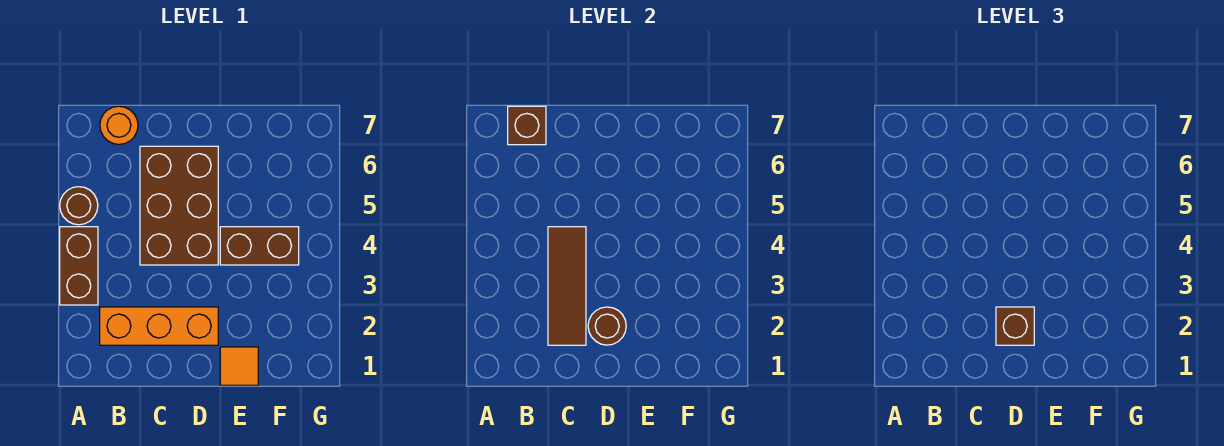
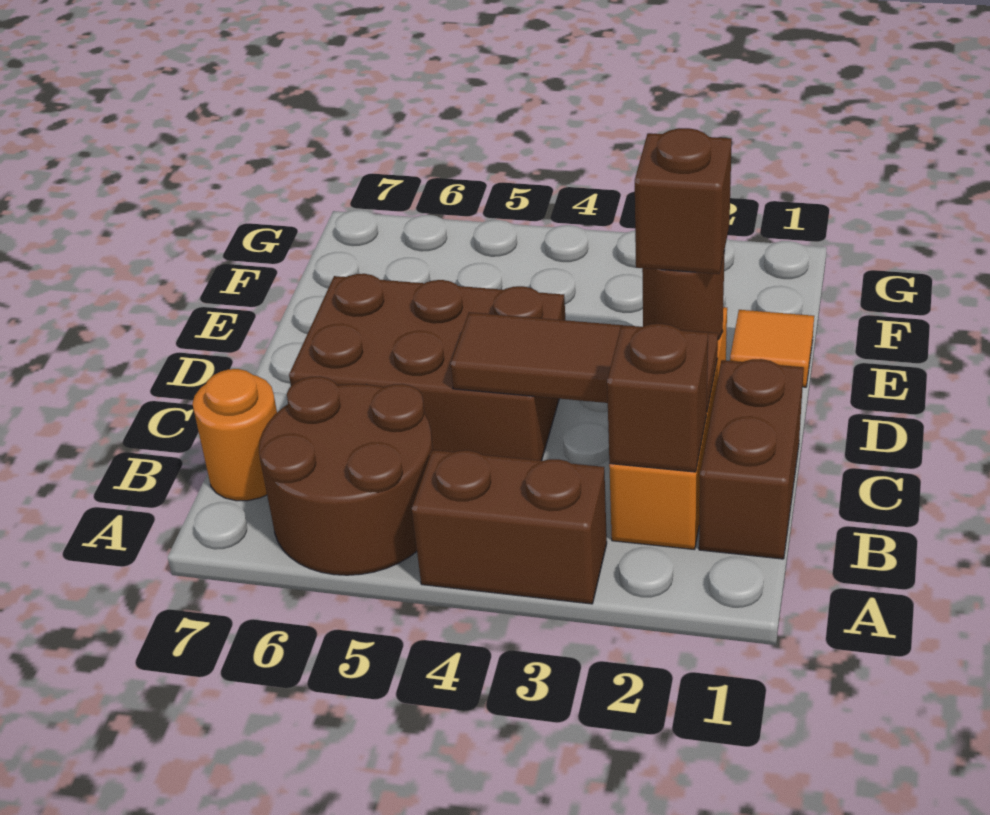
brown round brick A5 level 1 -> brown round brick A5:B6 level 1
brown brick B7 level 2 -> brown brick B2 level 2
brown brick E4:F4 level 1 -> brown brick B1:C1 level 1

